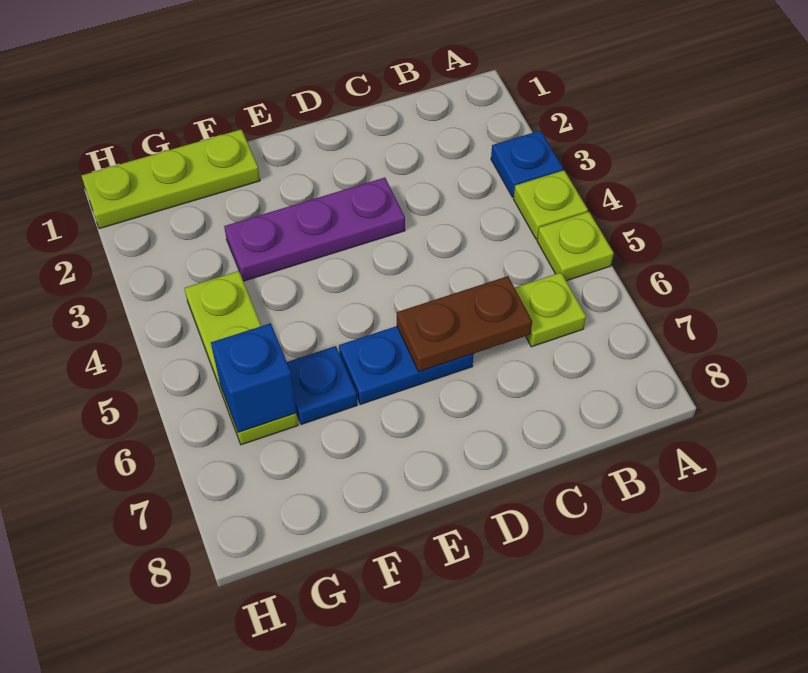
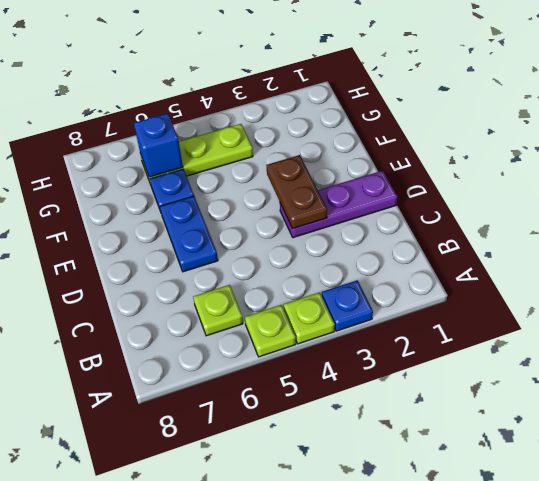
brown plate C6:D6 level 2 -> brown plate D3:E3 level 2
purple plate D3:F3 level 1 -> purple plate D1:D3 level 1
lime plate F1:H1 level 1 -> none

